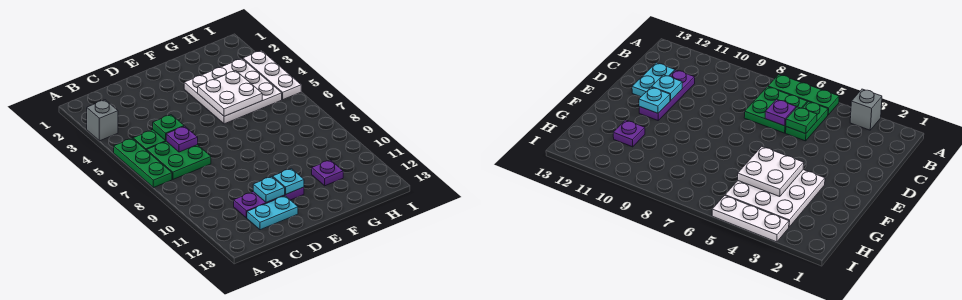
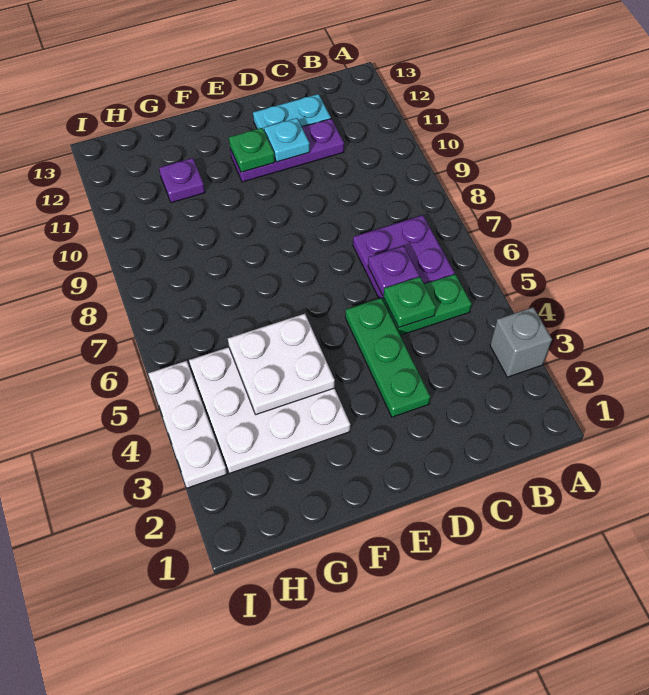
green plate A5:A7 level 1 -> green plate D3:D5 level 1
green plate B6:C7 level 1 -> purple plate B6:C7 level 1
cyan plate E11 level 2 -> green plate E11 level 2

